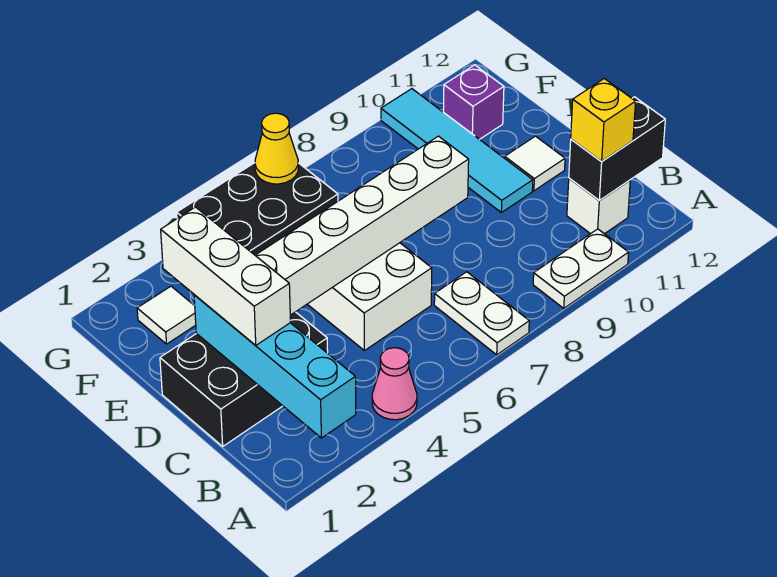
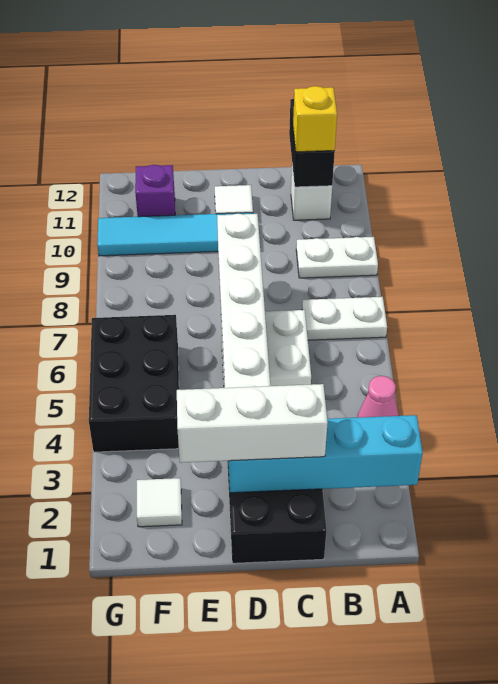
white plate A9:A10 level 1 -> white plate A9:B9 level 1
yellow cone G6 level 2 -> none

